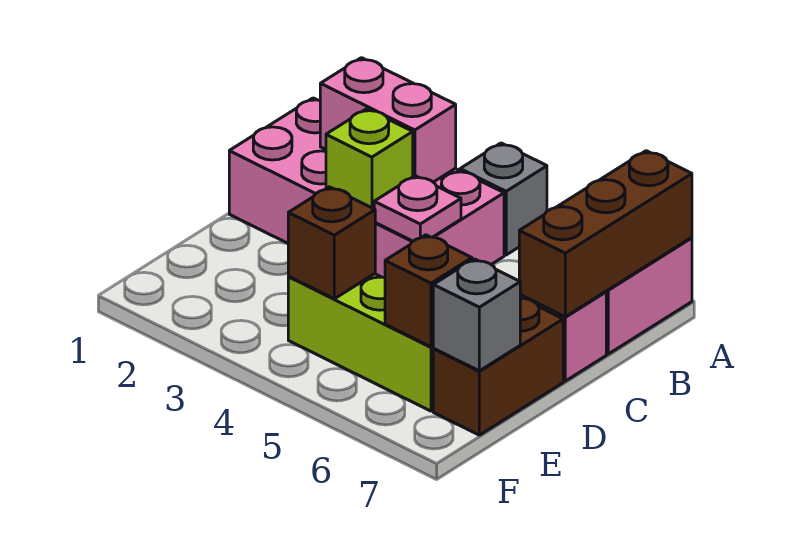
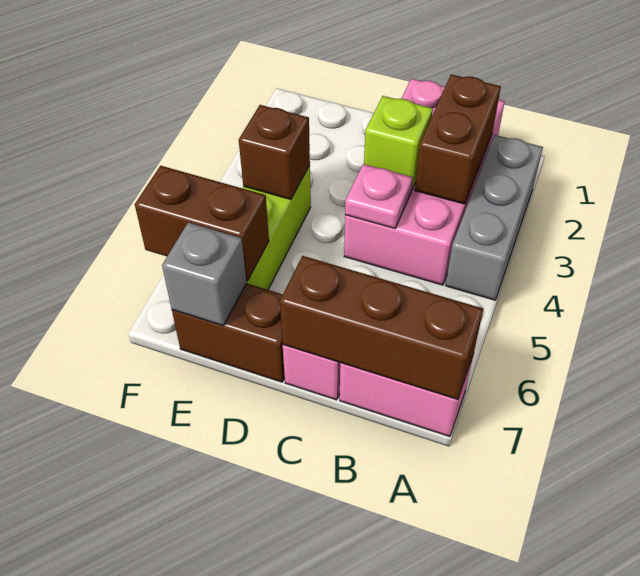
grey brick A4 level 1 -> grey brick A2:A4 level 1
pink brick B2:B3 level 2 -> brown brick B2:B3 level 2
brown brick E6 level 2 -> brown brick E6:F6 level 2

